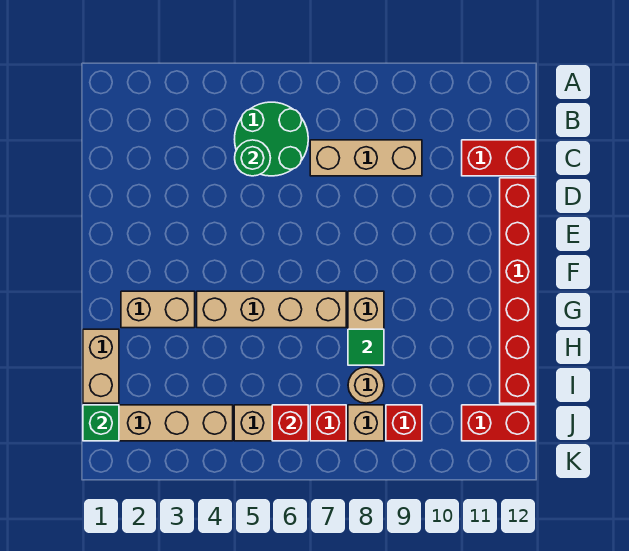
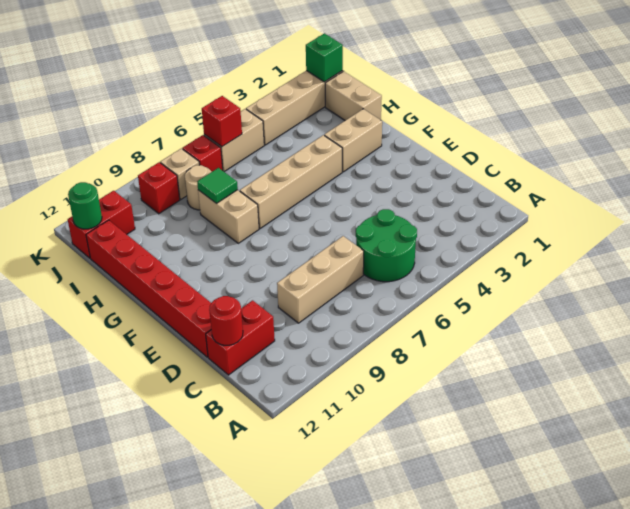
green round brick C5 level 2 -> green round brick J12 level 2
none -> red round brick C12 level 2

